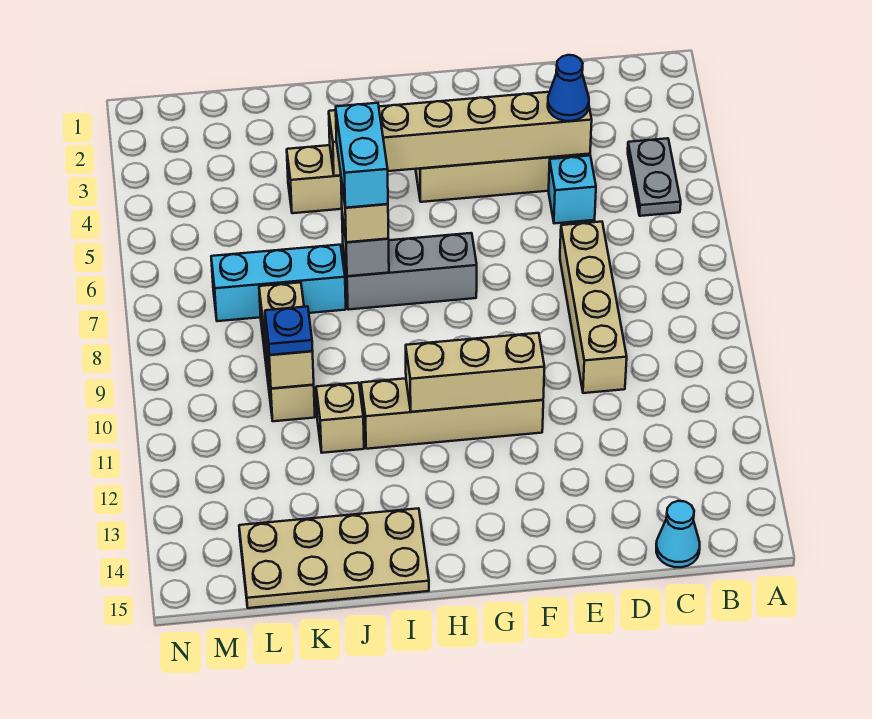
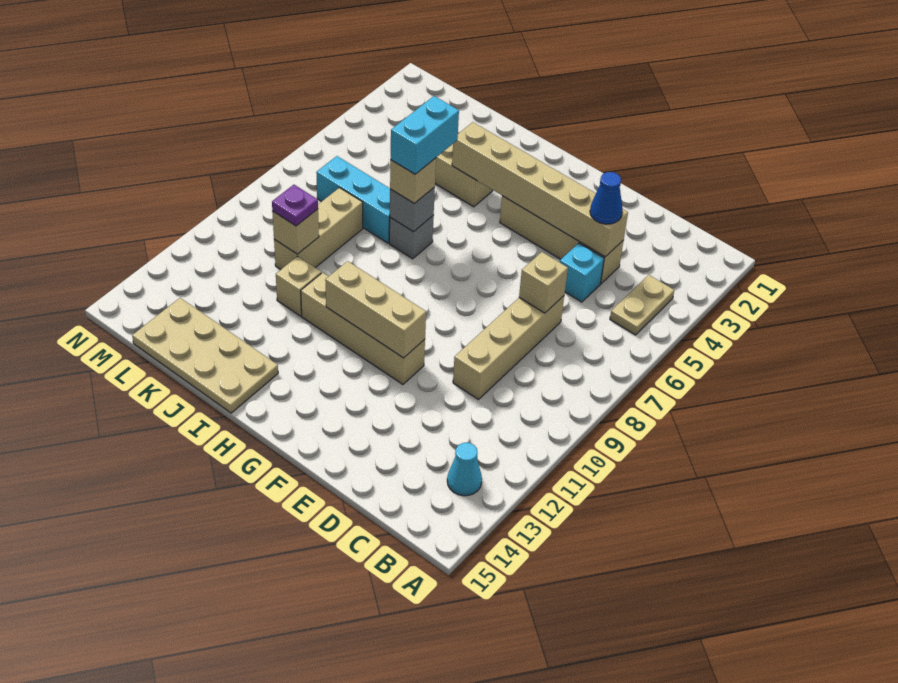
grey plate B4:B5 level 1 -> tan plate B4:B5 level 1
cyan cone C15 level 1 -> cyan cone B13 level 1
none -> tan brick D7 level 2
grey brick G7:I7 level 1 -> grey brick I7 level 1
blue plate K10 level 3 -> purple plate K10 level 3

